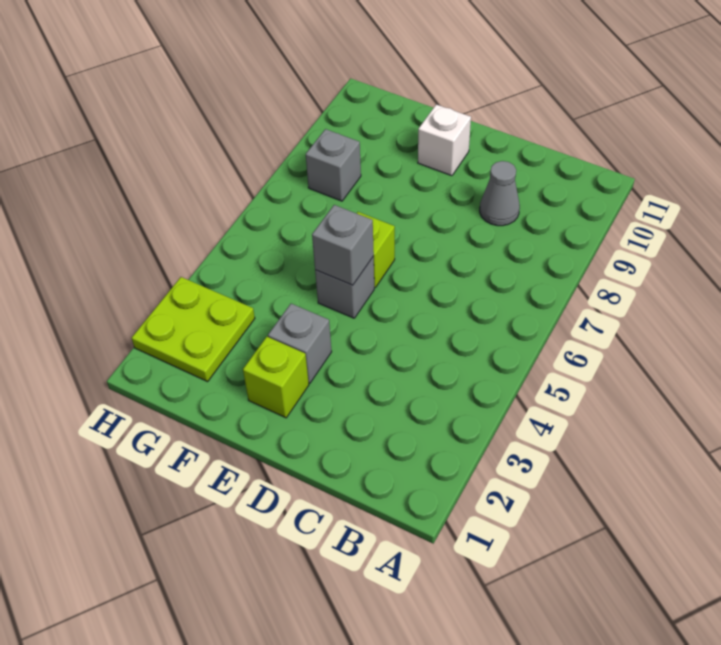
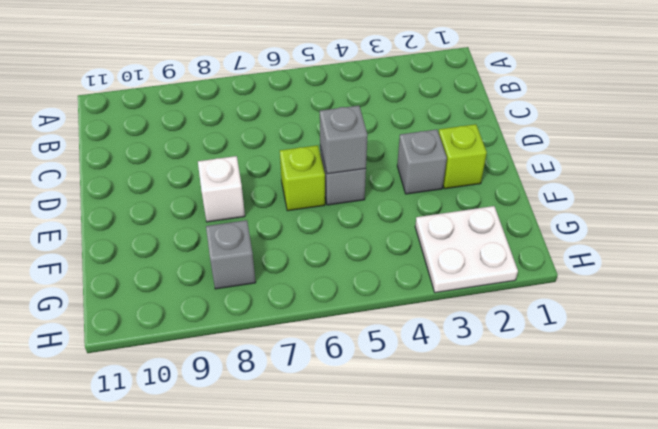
grey cone C9 level 1 -> none
white brick E10 level 1 -> white brick E8 level 1
lime plate G2:H3 level 1 -> white plate G2:H3 level 1

